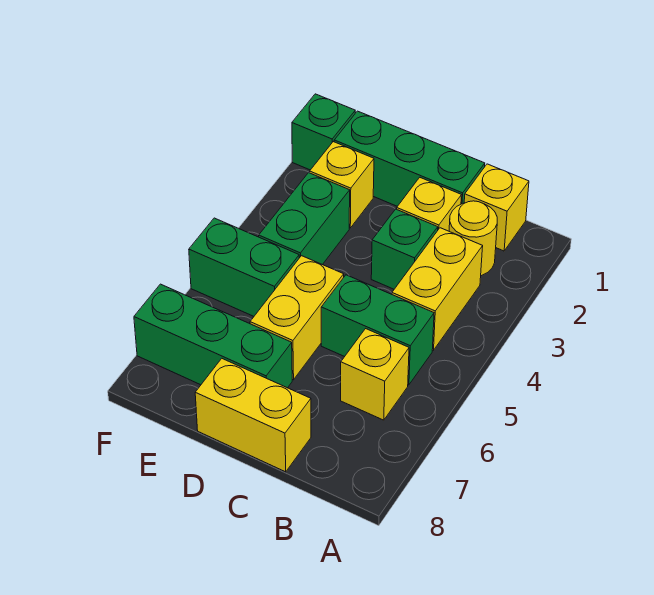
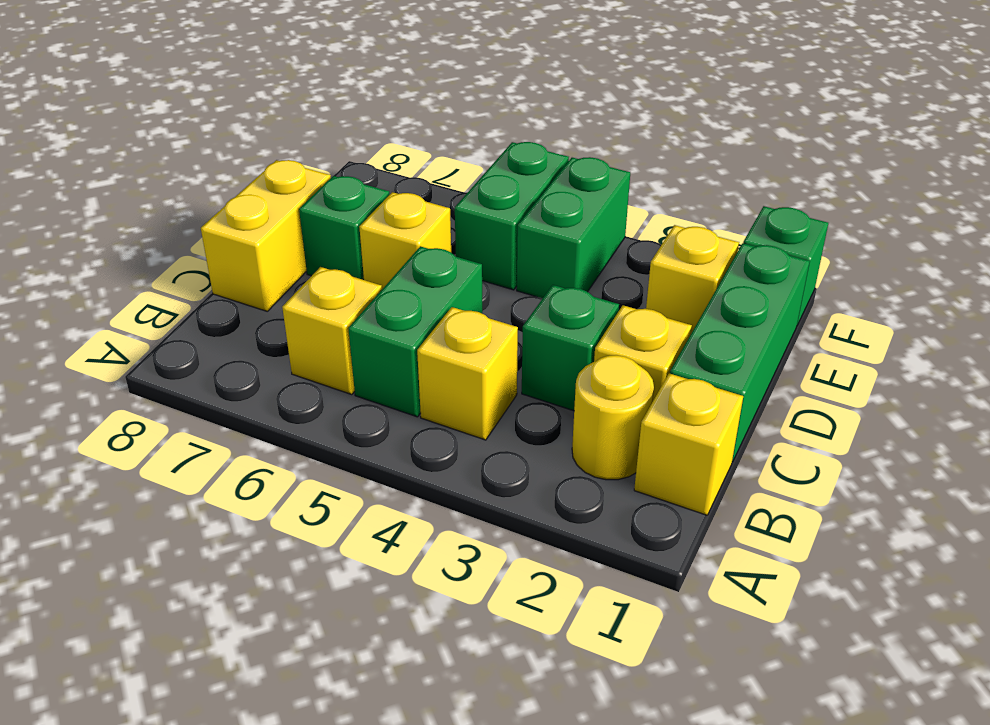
yellow brick B3:B4 level 1 -> yellow brick B4 level 1
yellow brick D5:D6 level 1 -> yellow brick D6 level 1
green brick D7:F7 level 1 -> green brick D7 level 1
green brick E3:E4 level 1 -> green brick E4:F4 level 1

